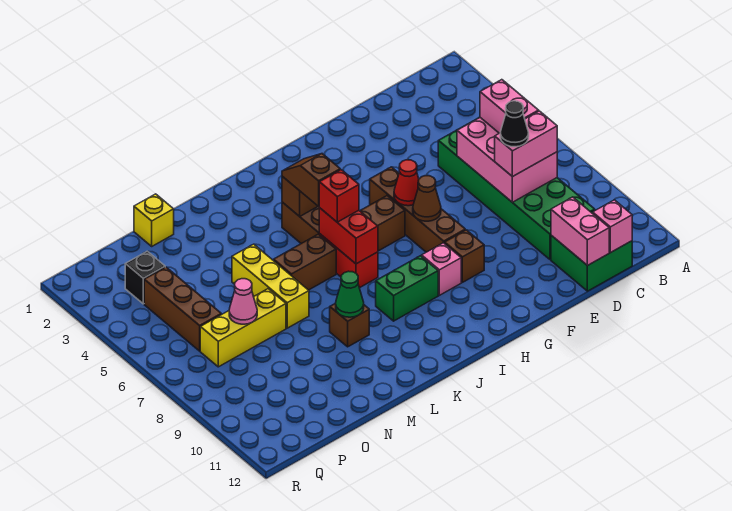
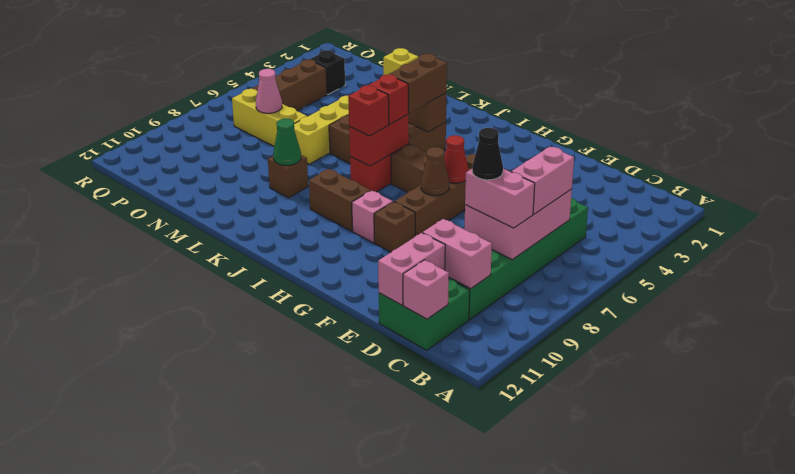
none -> pink brick C10:D10 level 2
green brick I9:J9 level 1 -> brown brick I9:J9 level 1
brown slope J4:J5 level 3 top 5 -> brown brick J4:J5 level 3
none -> red brick J7 level 3

